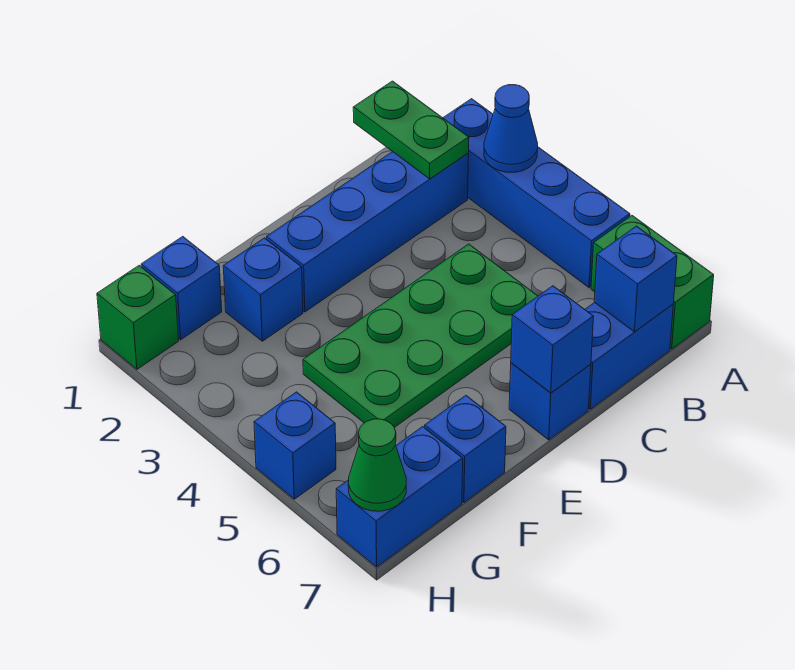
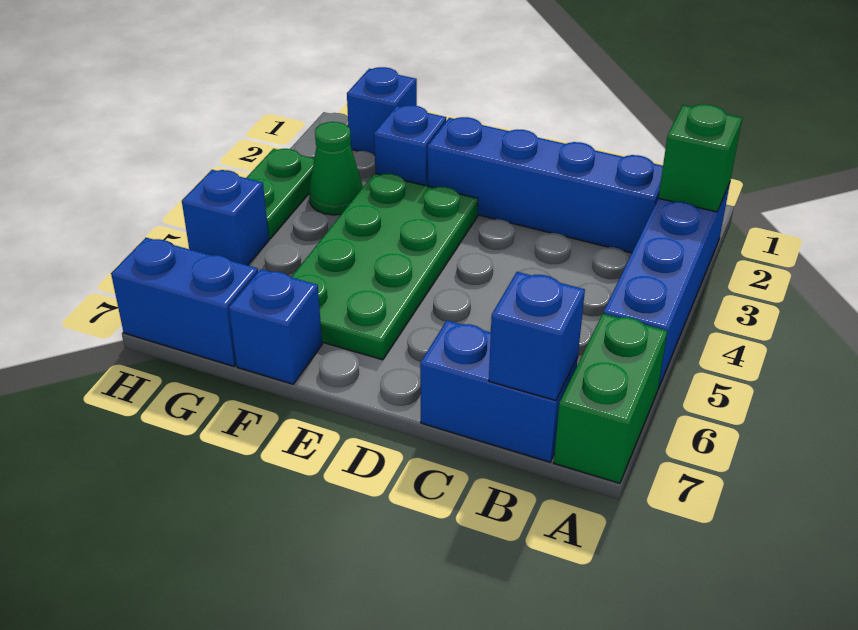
blue cone A3 level 2 -> none
green plate B1:B2 level 2 -> green plate H3:H4 level 1
green plate C4:F5 level 1 -> green plate E3:F6 level 1
blue brick D7 level 1 -> none
blue brick D7 level 2 -> none
green brick H1 level 1 -> green brick A2 level 2
green cone H7 level 2 -> green cone G3 level 1

